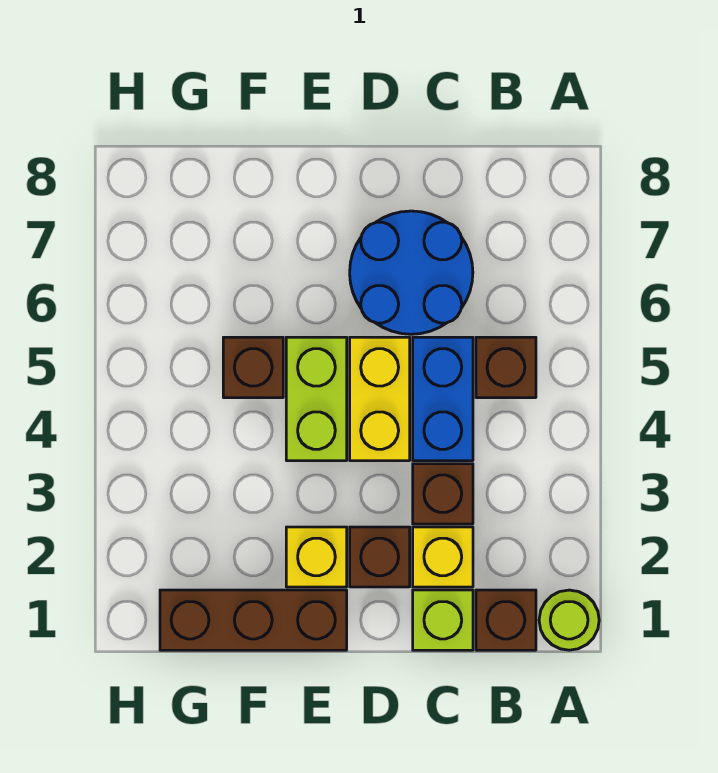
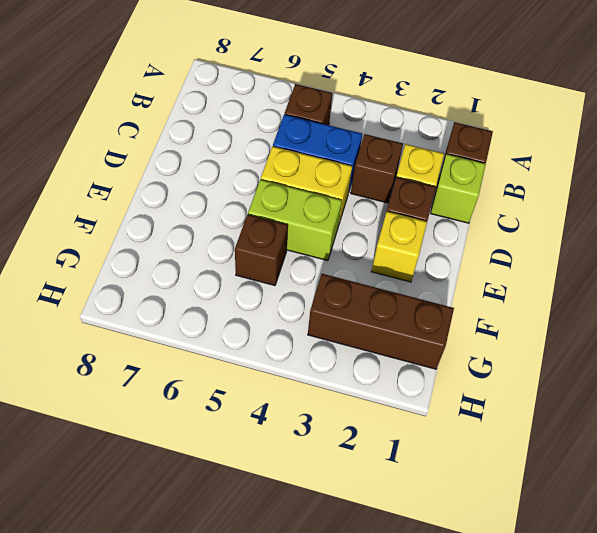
lime round brick A1 level 1 -> none
blue round brick C6:D7 level 1 -> none
brown brick E1:G1 level 1 -> brown brick G1:G3 level 1

